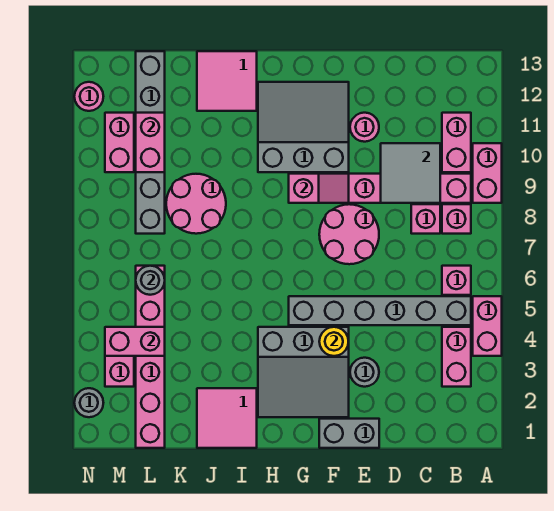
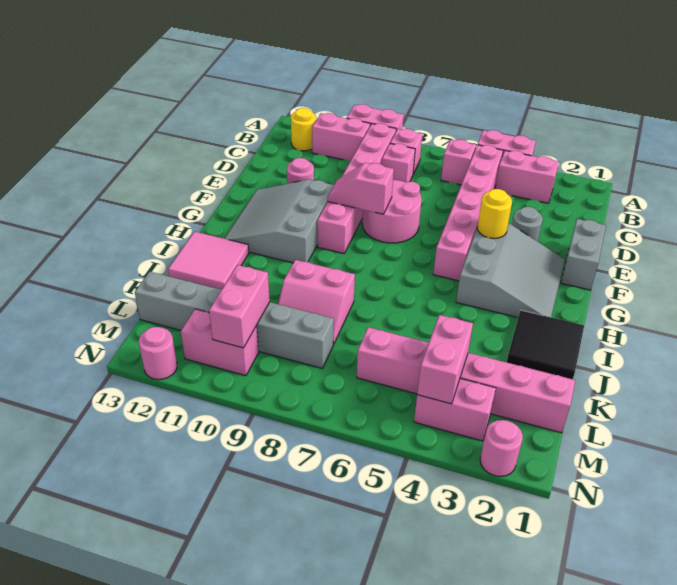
grey brick B5:G5 level 1 -> pink brick B5:G5 level 1
none -> yellow round brick B12 level 1
grey tile C9:D10 level 2 -> none
pink slope F9:G9 level 2 top G -> pink slope F8:F9 level 2 top 8
pink tile I1:J2 level 1 -> black tile I1:J2 level 1
pink round brick J8:K9 level 1 -> pink slope J8:K9 level 1 top J
grey round brick L6 level 2 -> none
pink brick L10:L11 level 2 -> pink brick L10:M10 level 2
grey round brick N2 level 1 -> pink round brick N2 level 1

